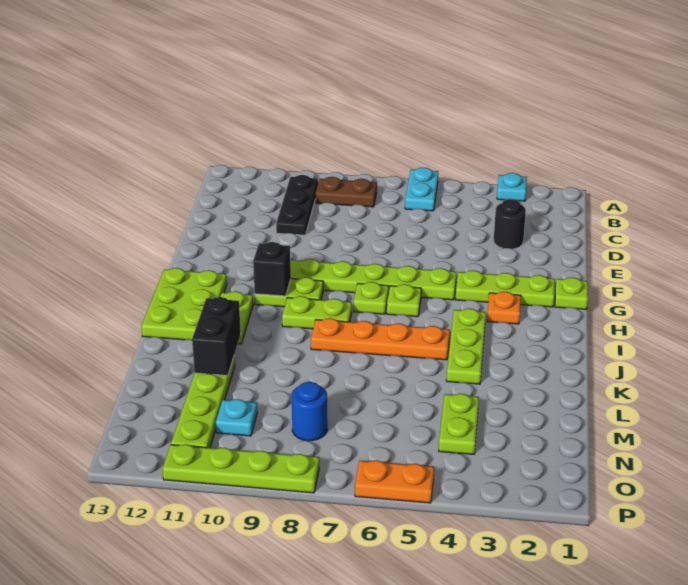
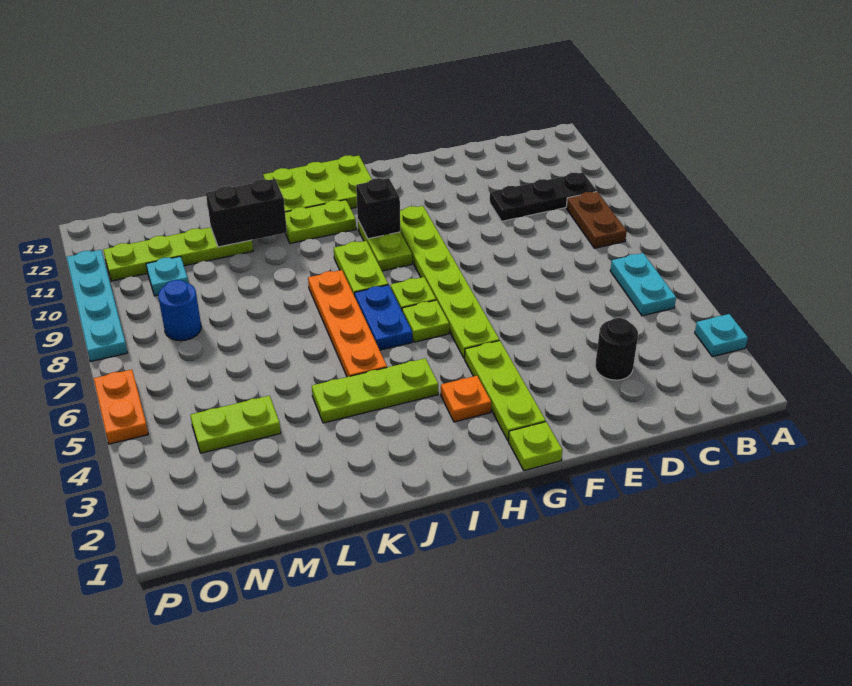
cyan plate A6:B6 level 1 -> cyan plate B5:B6 level 1
none -> blue plate I6:I7 level 1
lime plate P8:P11 level 1 -> cyan plate P8:P11 level 1

